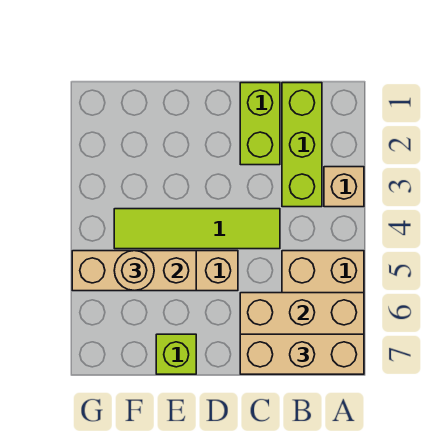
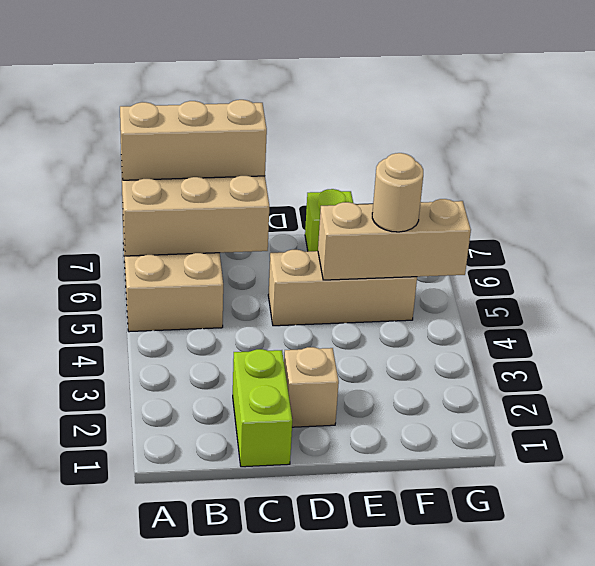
tan brick A3 level 1 -> tan brick D2 level 1
lime brick B1:B3 level 1 -> none
lime tile C4:F4 level 1 -> none

